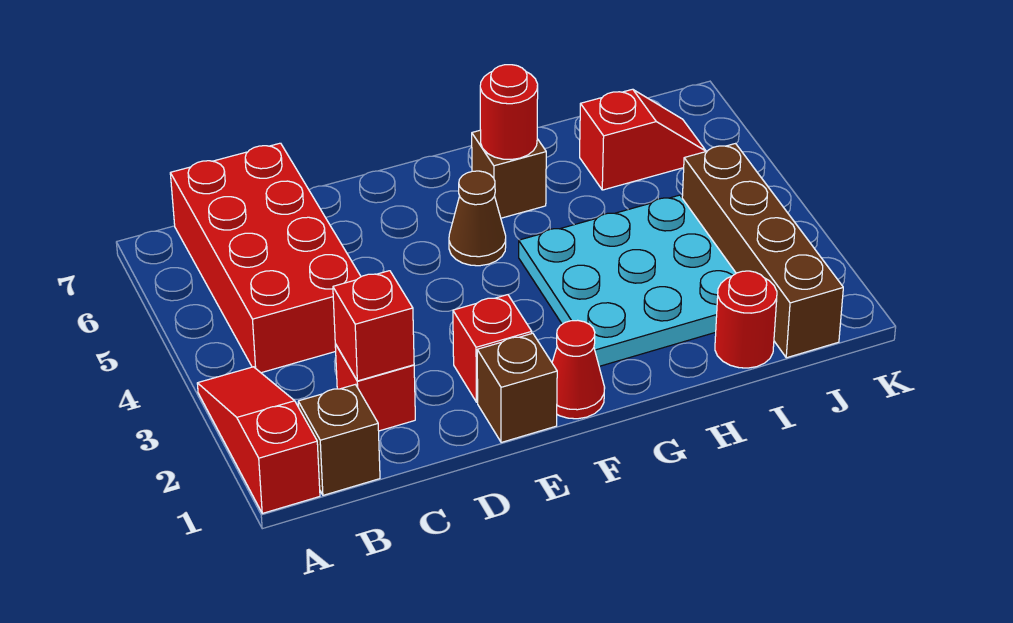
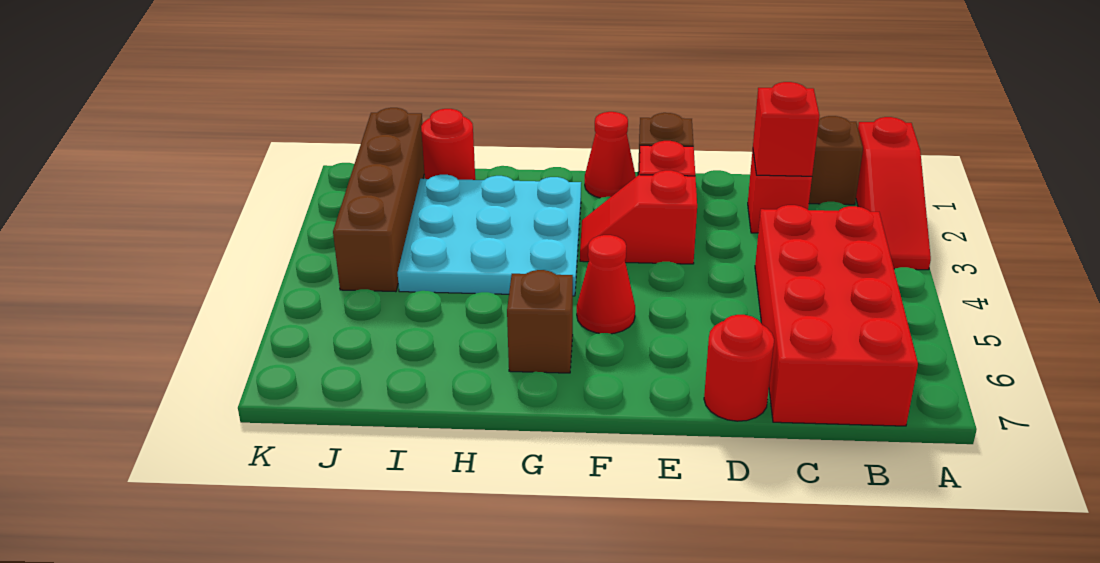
brown cone F5 level 1 -> red cone F5 level 1
red round brick G6 level 2 -> red round brick D7 level 1
red slope I6:J6 level 1 top I -> red slope E3:F3 level 1 top E

